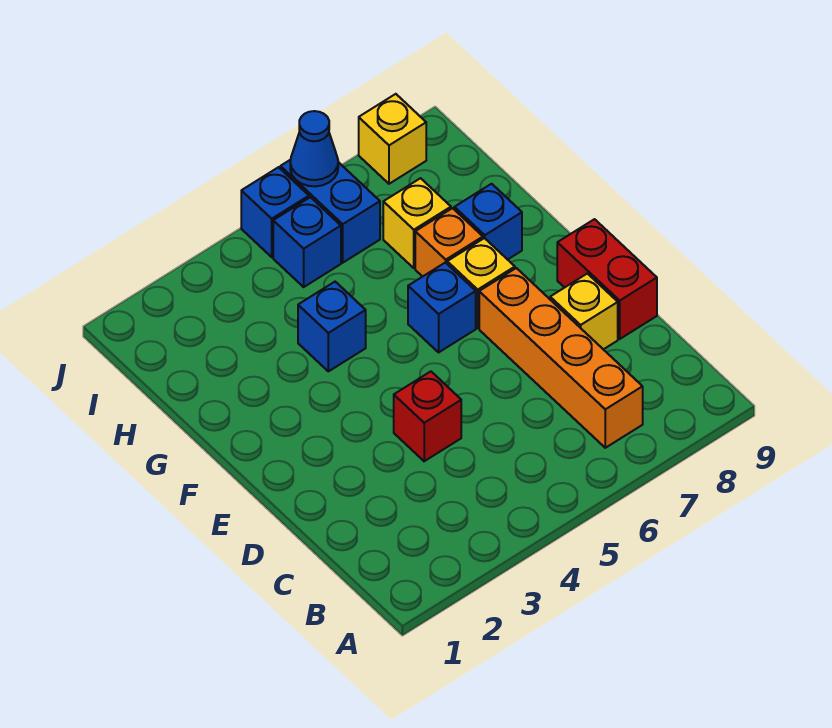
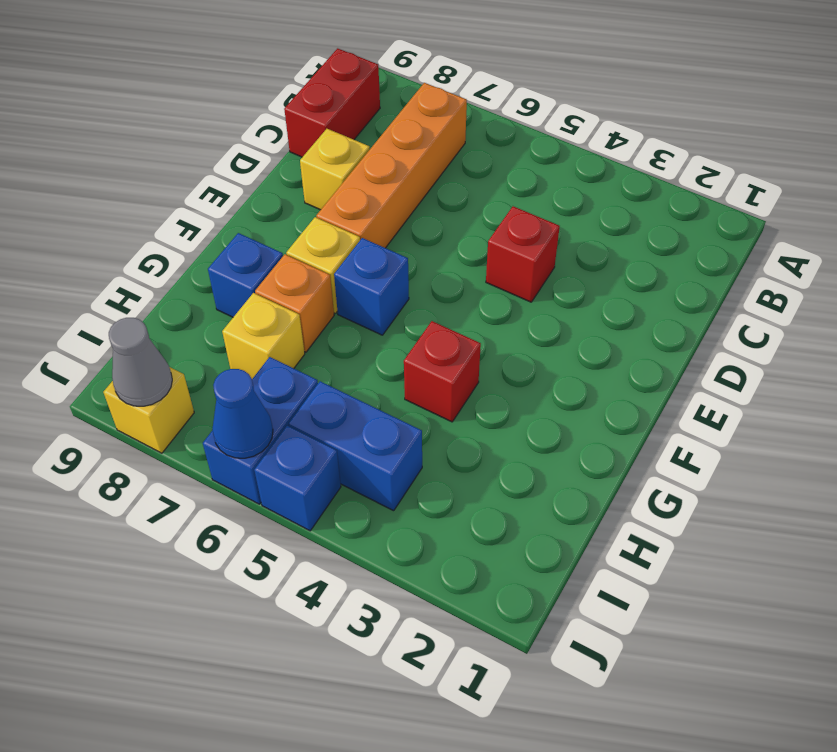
red brick D9:E9 level 1 -> red brick B9:C9 level 1
blue brick G4 level 1 -> red brick G4 level 1
blue brick I5 level 1 -> blue brick I4:I5 level 1
none -> grey cone J8 level 2

